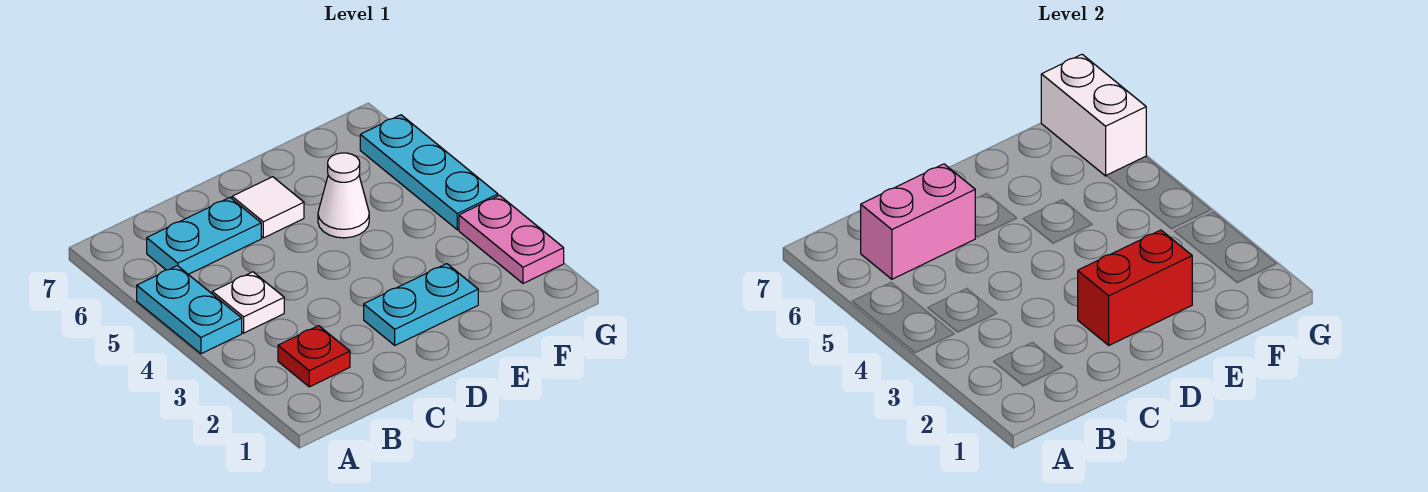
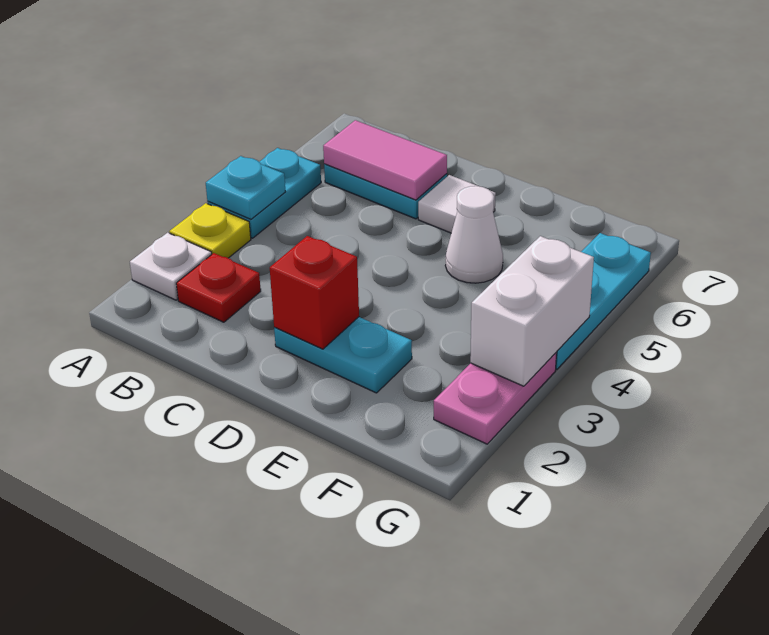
none -> yellow plate A3 level 1
none -> cyan plate A4 level 2
white plate B4 level 1 -> white plate A2 level 1
pink brick B6:C6 level 2 -> pink tile B6:C6 level 2
red brick D2:E2 level 2 -> red brick D2 level 2
white brick G6:G7 level 2 -> white brick G3:G4 level 2

